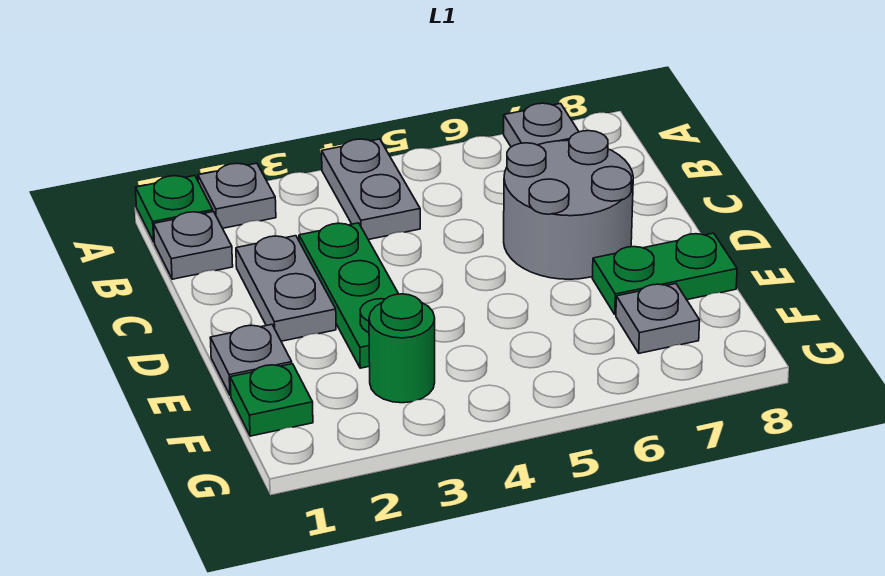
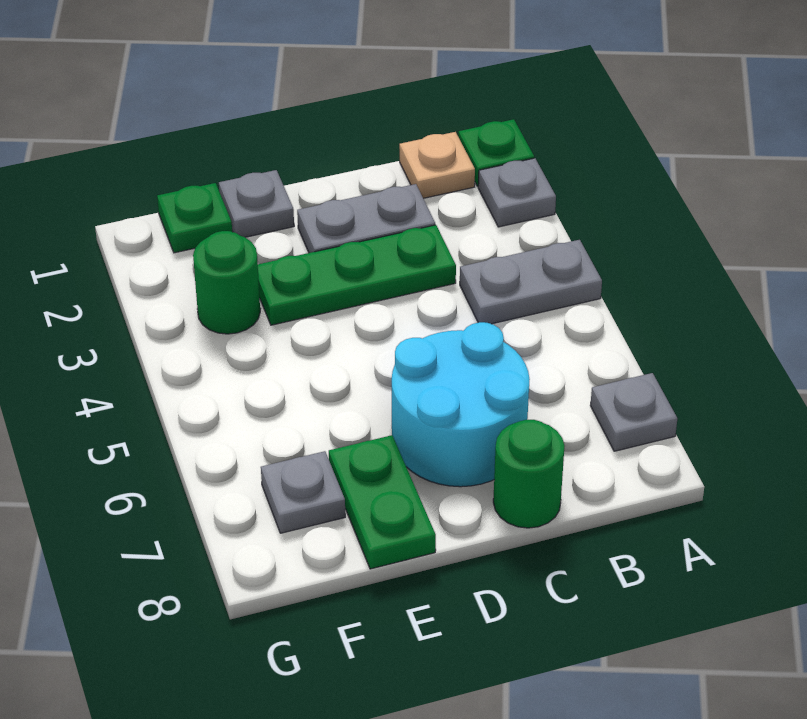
grey plate B1 level 1 -> tan plate B1 level 1
grey round brick C6:D7 level 1 -> cyan round brick C6:D7 level 1
none -> green round brick C8 level 1

